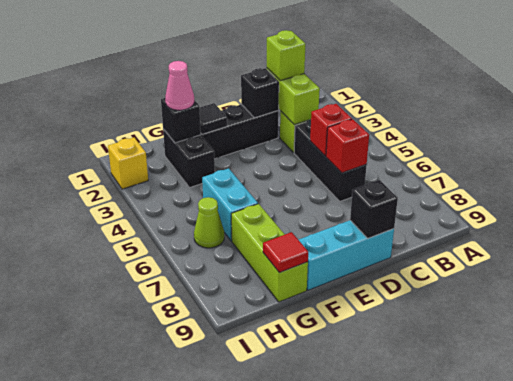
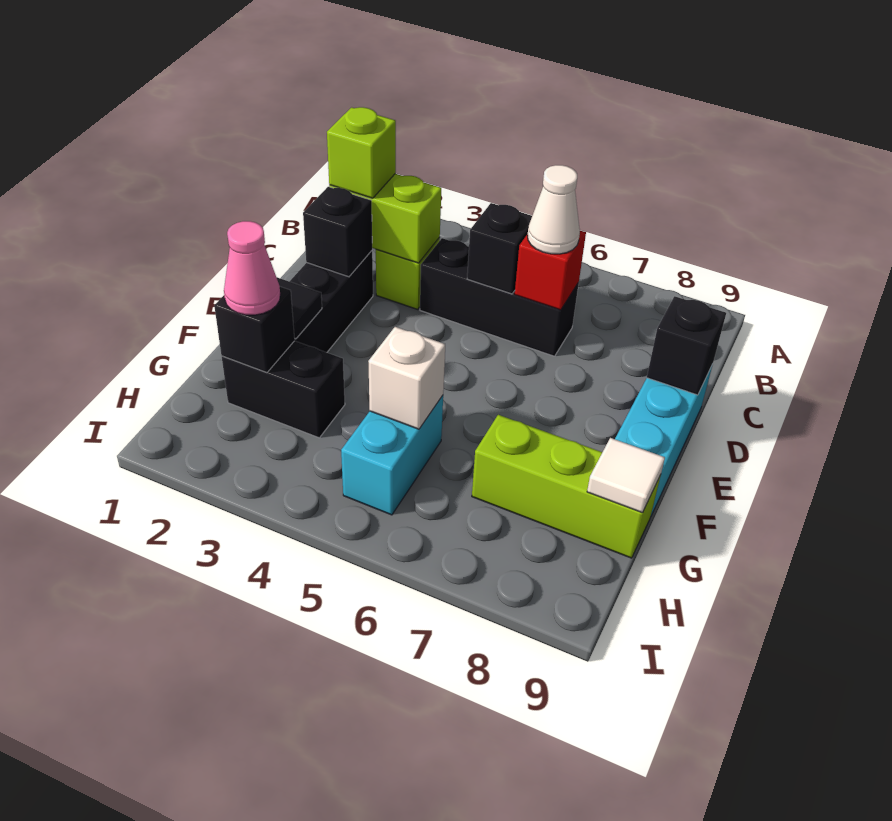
red brick C5 level 2 -> black brick C5 level 2
none -> white cone C6 level 3
cyan brick G5:G6 level 1 -> cyan brick G5:H5 level 1
none -> white brick G5 level 2
red tile G9 level 2 -> white tile G9 level 2
lime cone H6 level 1 -> none
yellow brick I2 level 1 -> none

